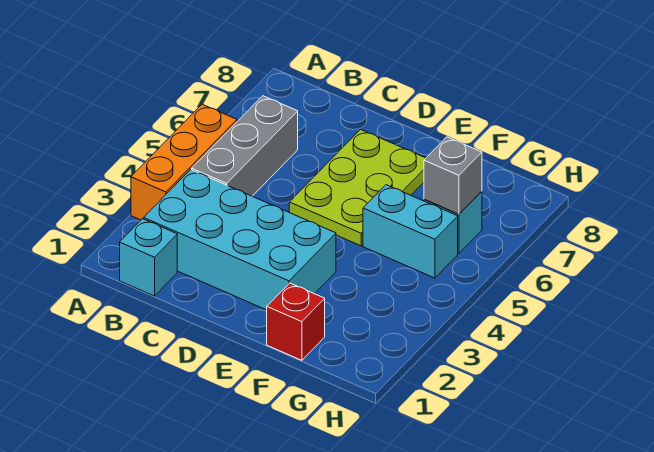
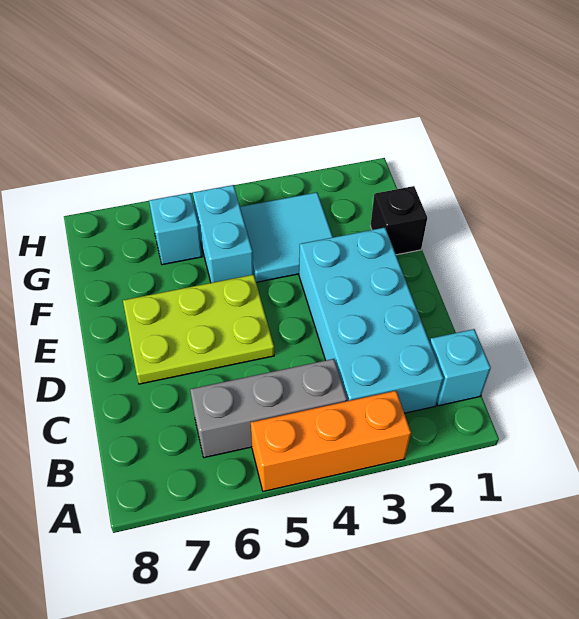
red brick F1 level 1 -> black brick F1 level 1
none -> cyan tile F3:G4 level 1
grey brick G6 level 2 -> none

